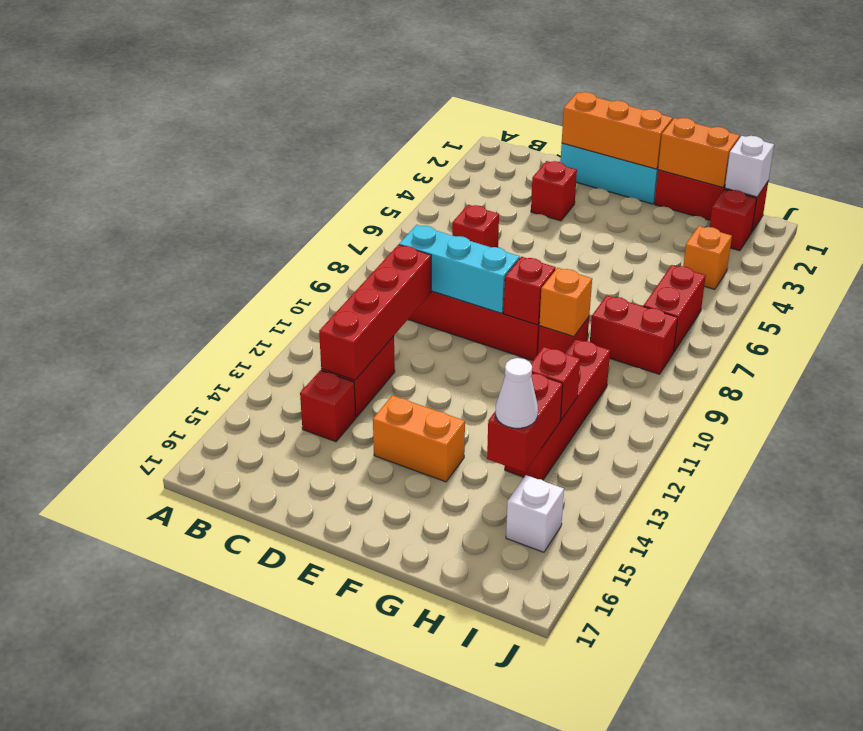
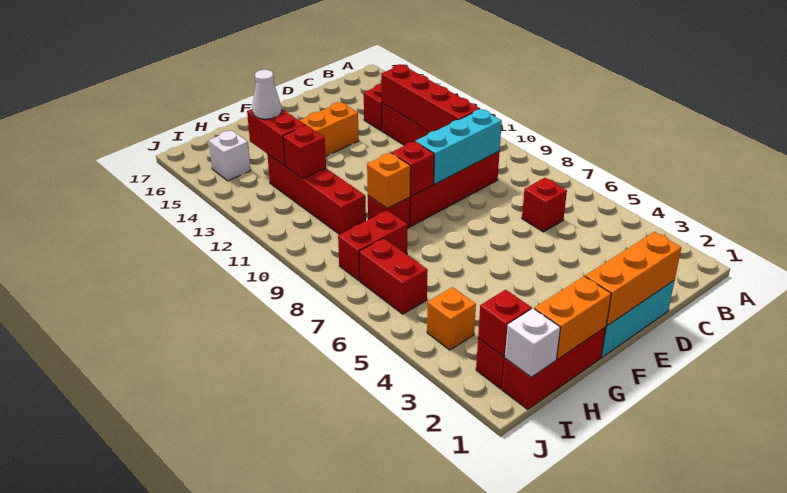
red brick D3 level 1 -> red brick I2 level 2

